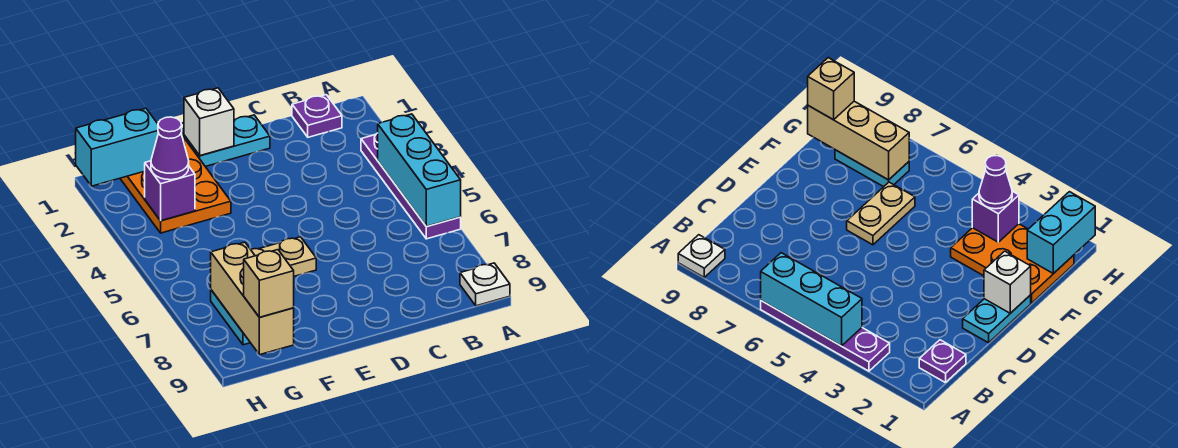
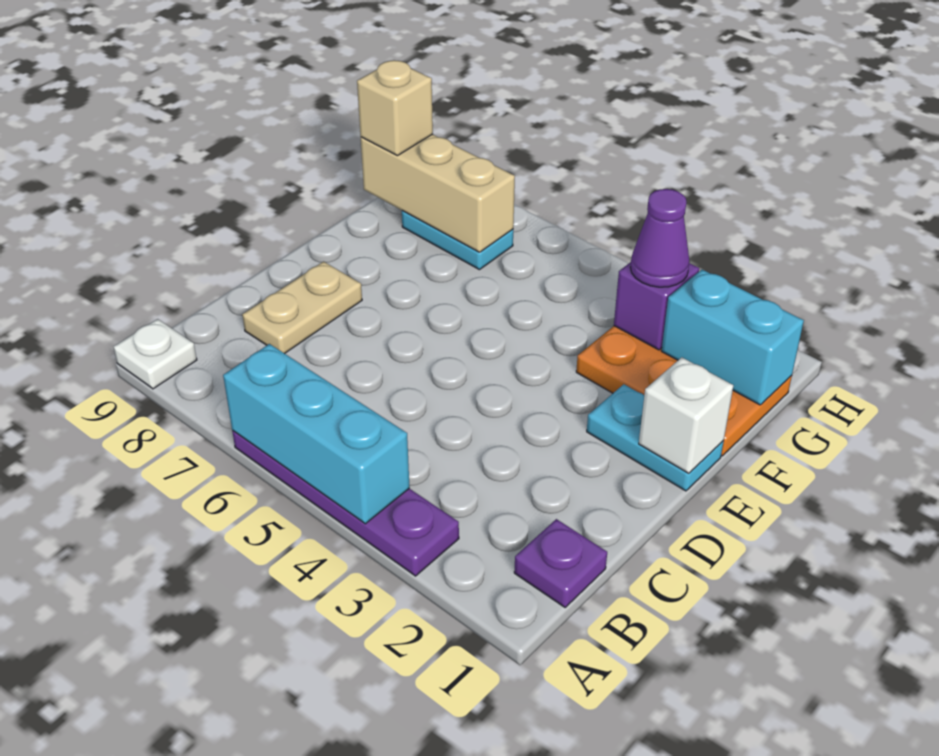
cyan plate D1:E1 level 1 -> cyan plate E1:E2 level 1
tan plate E6:F6 level 1 -> tan plate C8:D8 level 1
cyan brick G1:H1 level 2 -> cyan brick G1:G2 level 2

